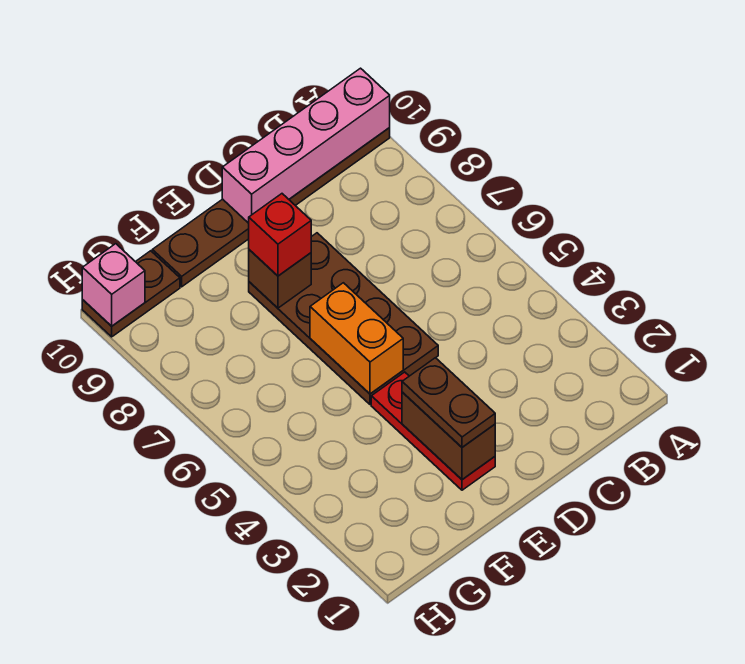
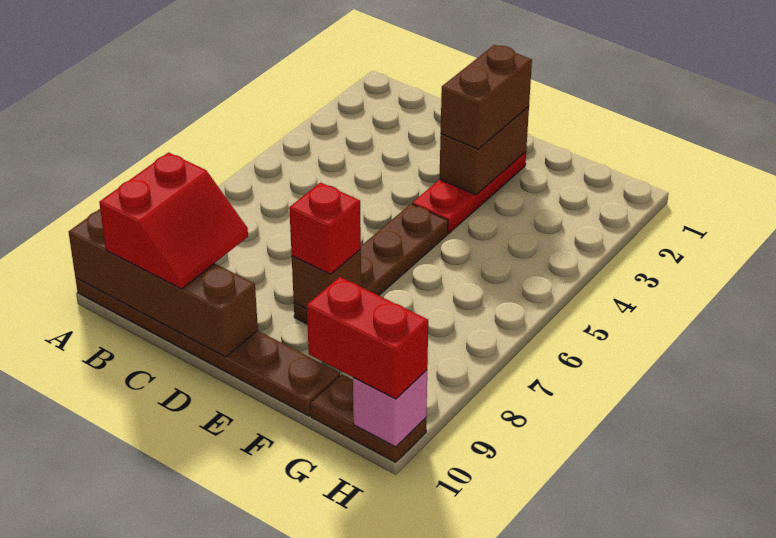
pink brick A10:D10 level 2 -> brown brick A10:D10 level 2
none -> red slope B9:C10 level 3 top B
brown plate D5:E8 level 1 -> brown plate E5:E8 level 1
brown plate E2:E3 level 3 -> brown brick E2:E3 level 3
orange brick E5:E6 level 2 -> none
none -> red brick G10:H10 level 3

